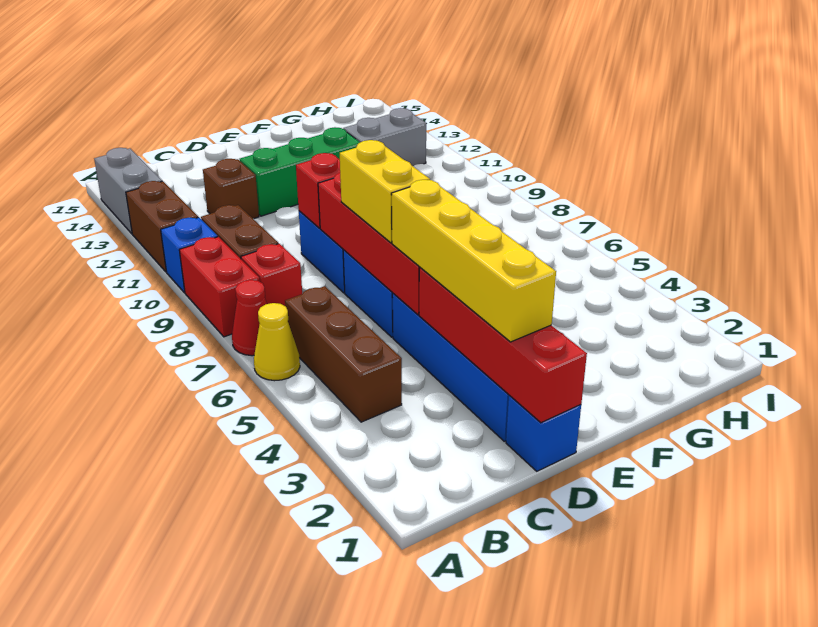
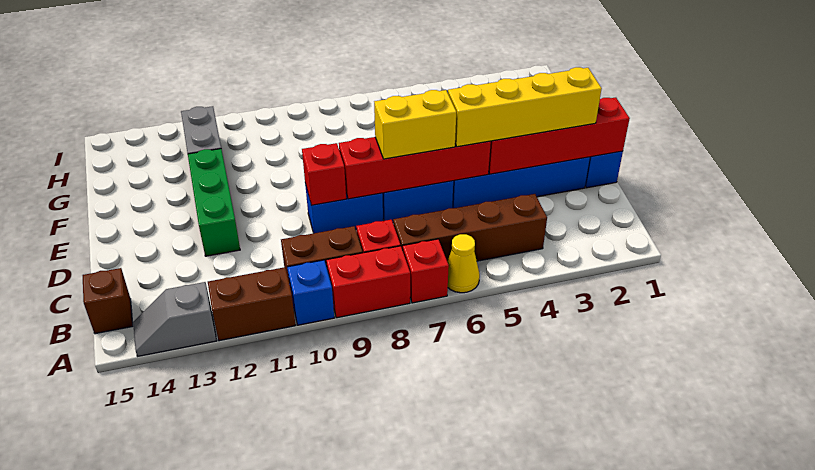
red cone A7 level 1 -> red brick A7 level 1
grey brick A13:A14 level 1 -> grey slope A13:A14 level 1 top 13
brown brick B4:B6 level 1 -> brown brick B4:B7 level 1
brown brick C12 level 1 -> brown brick B15 level 1

